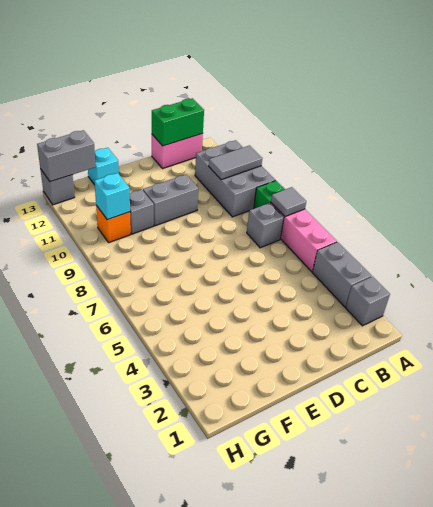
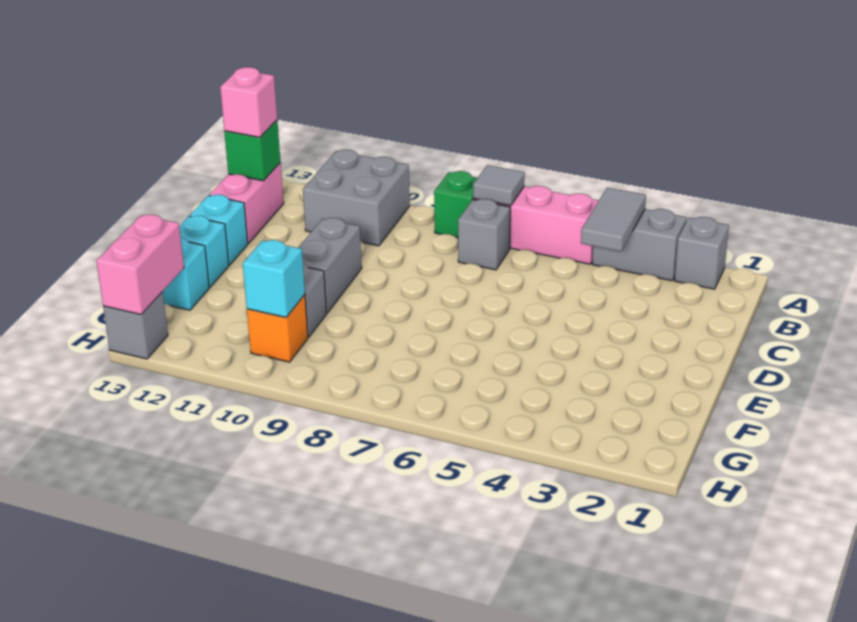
grey brick A9:B11 level 1 -> grey brick A10:B11 level 1
grey tile A10:B10 level 2 -> grey tile A4:B4 level 2
green brick B13:C13 level 2 -> green brick B13 level 2
none -> pink brick B13 level 3
none -> cyan brick D13 level 1
none -> cyan brick E13 level 1
grey brick G13:H13 level 2 -> pink brick G13:H13 level 2

